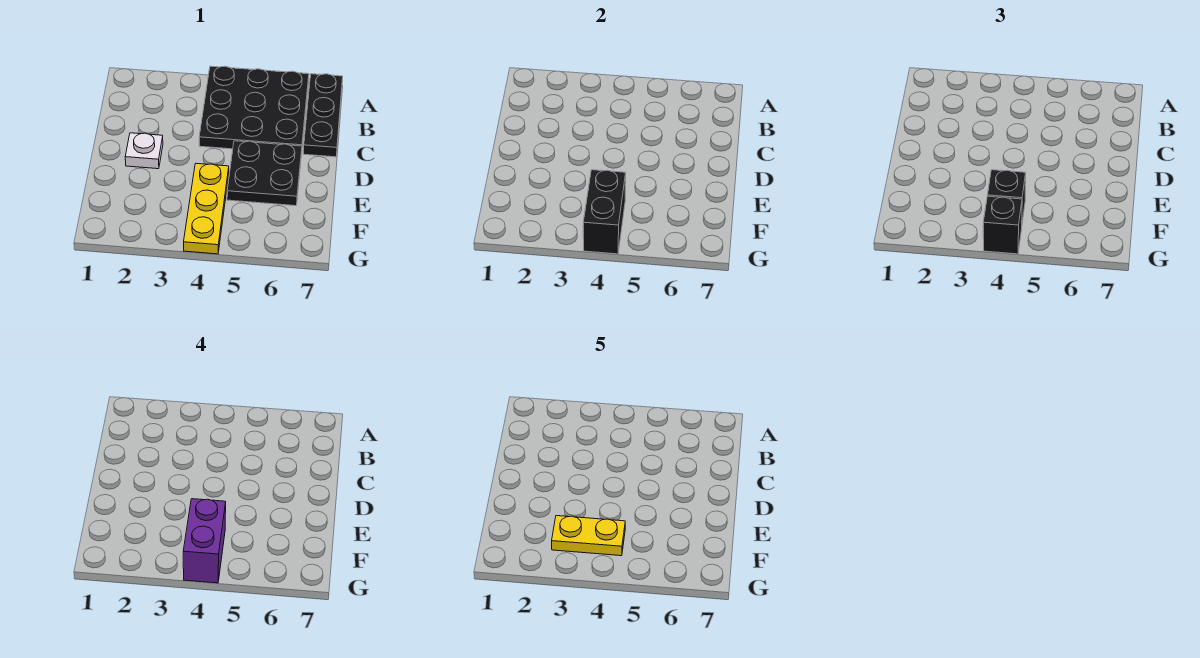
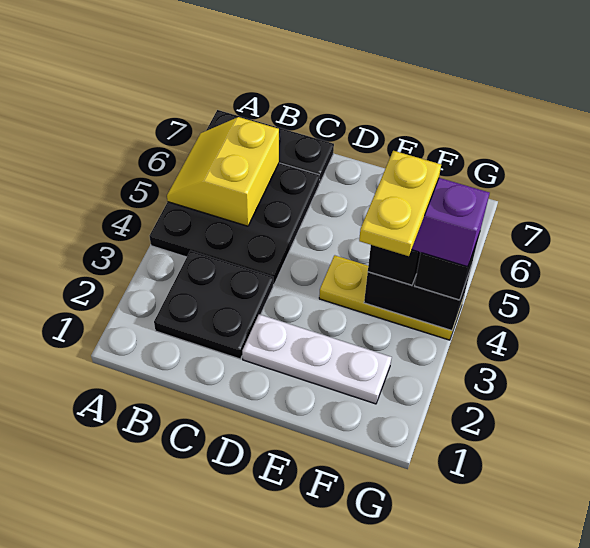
none -> yellow slope A5:B6 level 2 top B
white plate D2 level 1 -> white plate D2:F2 level 1
black plate D5:E6 level 1 -> black plate B2:C3 level 1

